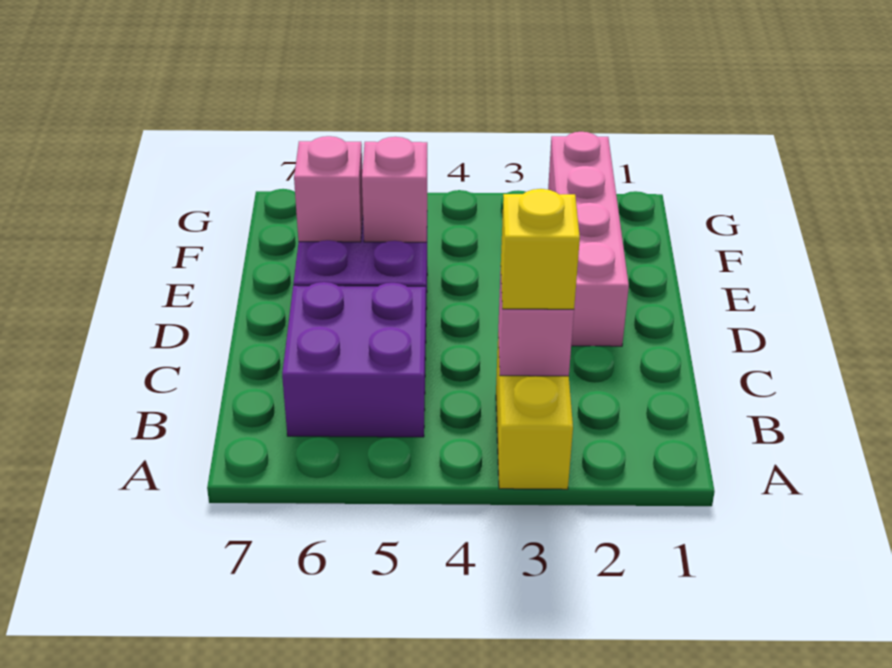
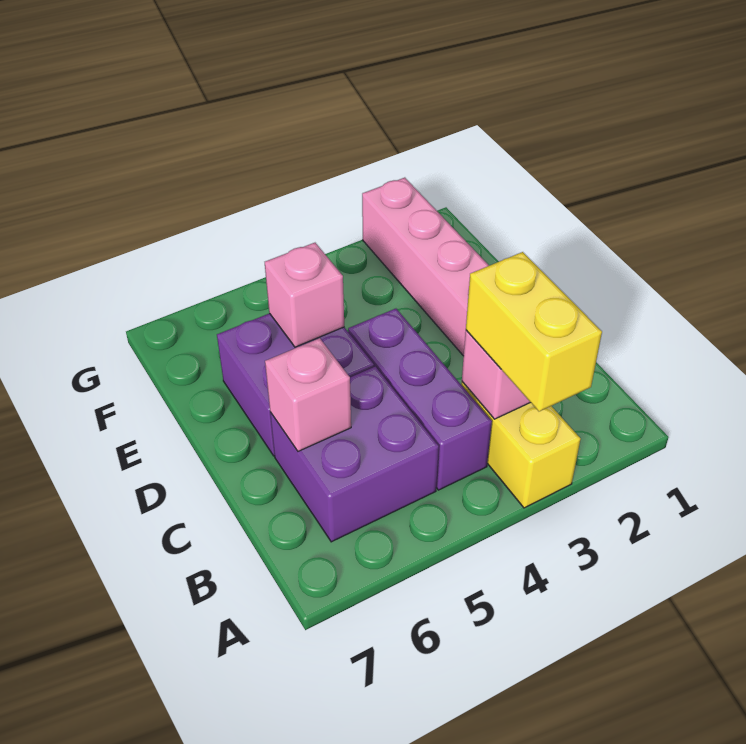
yellow brick B3 level 3 -> yellow brick A3:B3 level 3
none -> purple brick B4:D4 level 1
pink brick E6 level 2 -> pink brick C6 level 2

